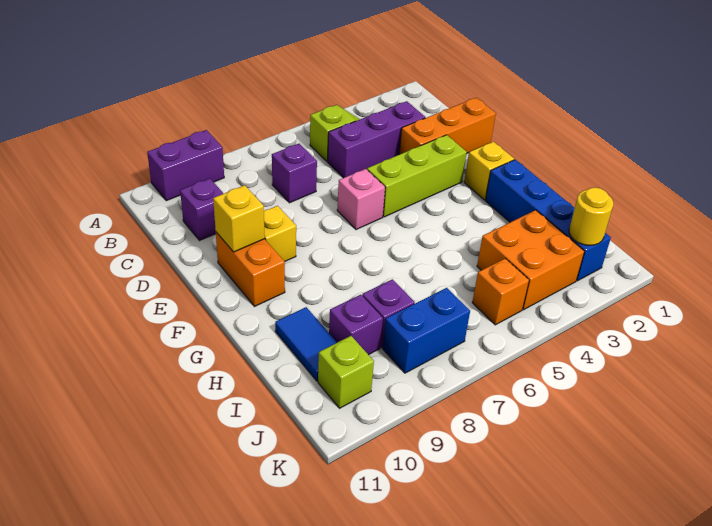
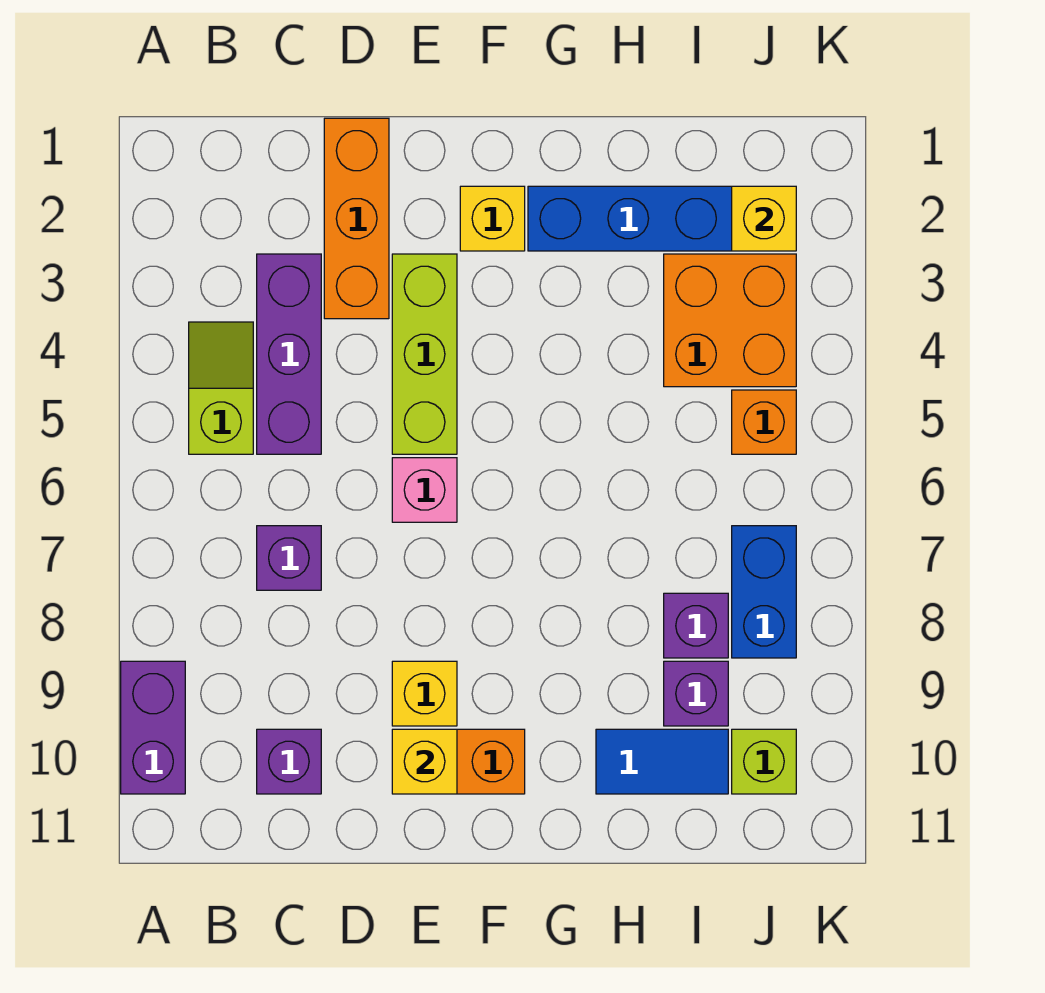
yellow round brick J2 level 2 -> yellow brick J2 level 2

